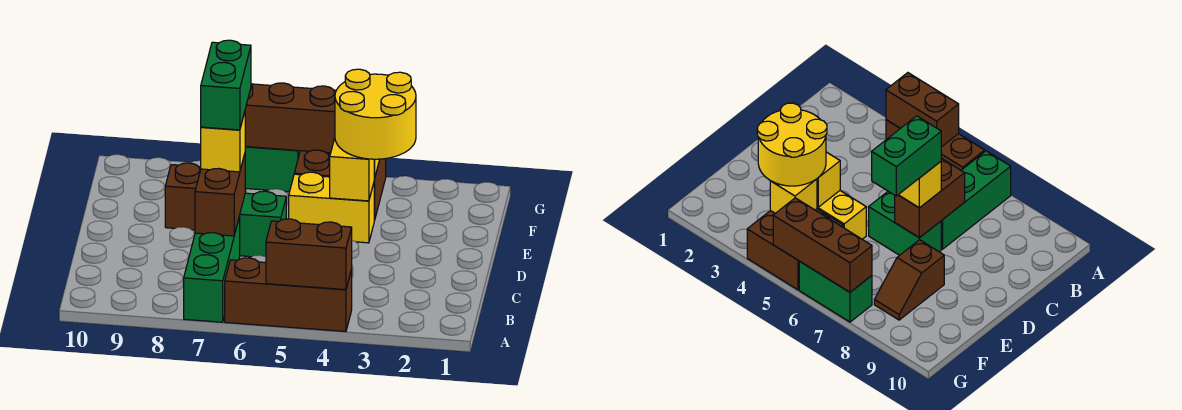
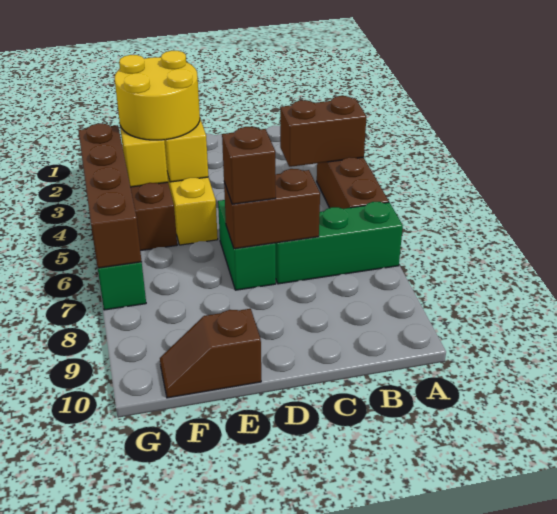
brown brick A4:A5 level 2 -> brown brick A4:B4 level 2
yellow brick D7 level 3 -> brown brick D7 level 3
green brick D7:E7 level 4 -> none
brown slope E8:F8 level 1 top E -> brown slope E10:F10 level 1 top E
brown brick G5:G7 level 2 -> brown brick G4:G7 level 2

